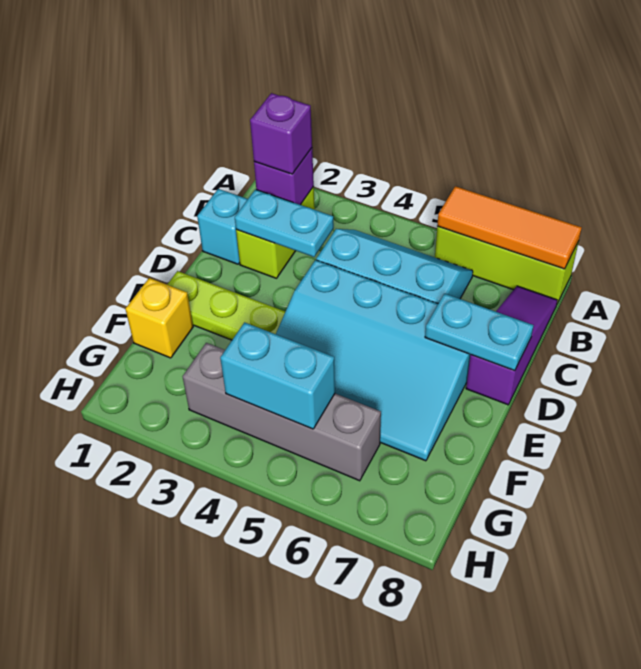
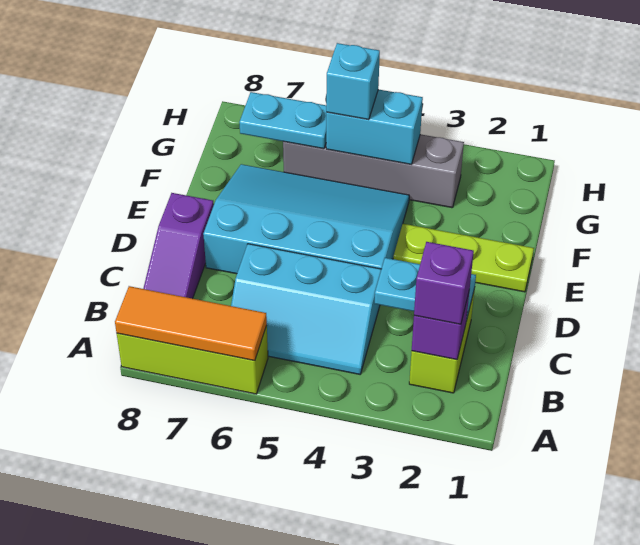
cyan brick C1 level 1 -> cyan brick G5 level 3
cyan plate D7:D8 level 2 -> cyan plate G6:G7 level 2
yellow brick F1 level 1 -> none

